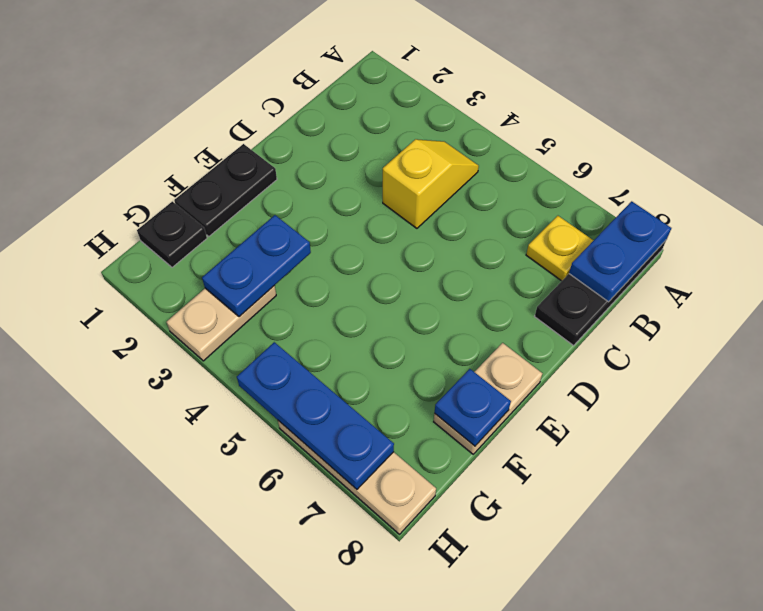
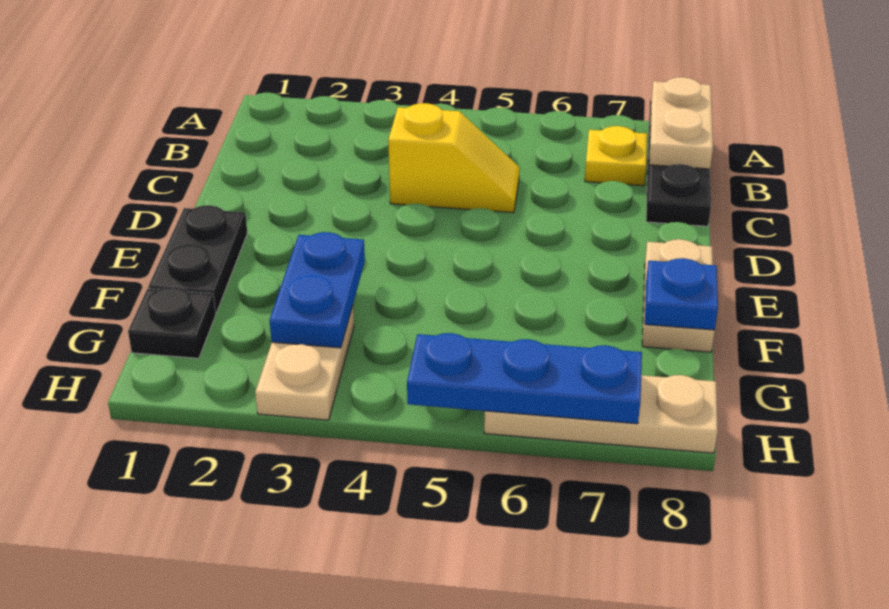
blue plate A8:B8 level 2 -> tan plate A8:B8 level 2
yellow slope B4:C4 level 1 top C -> yellow slope C4:C5 level 1 top 4

